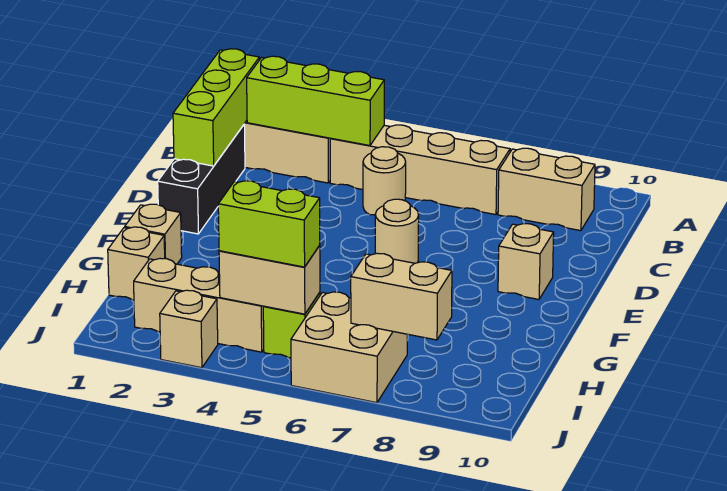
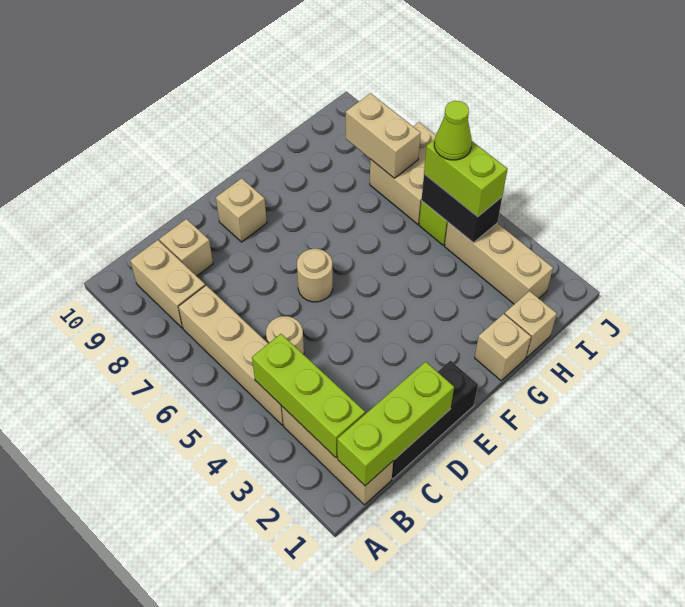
tan brick I4:I5 level 2 -> black brick I4:I5 level 2
none -> lime cone I5 level 4
tan brick J3 level 1 -> tan brick C9 level 1

